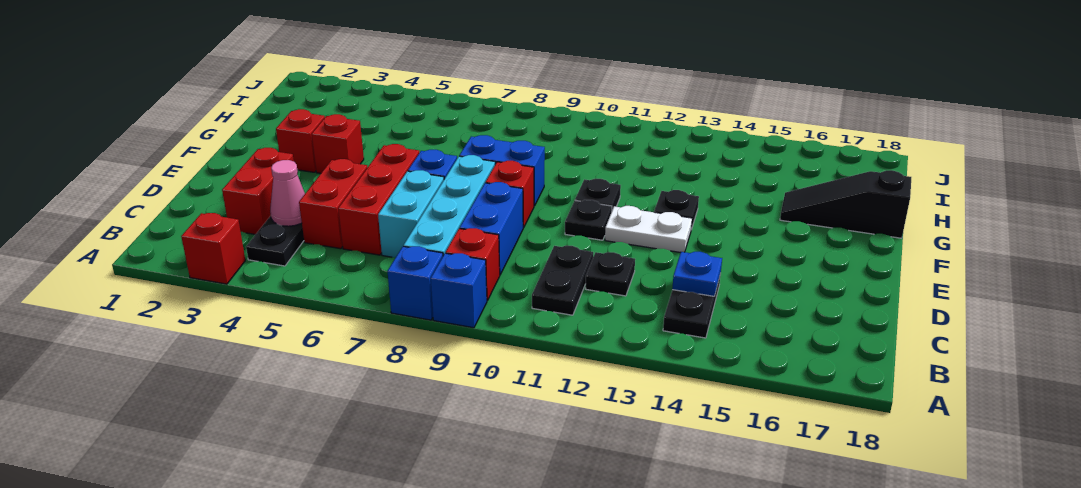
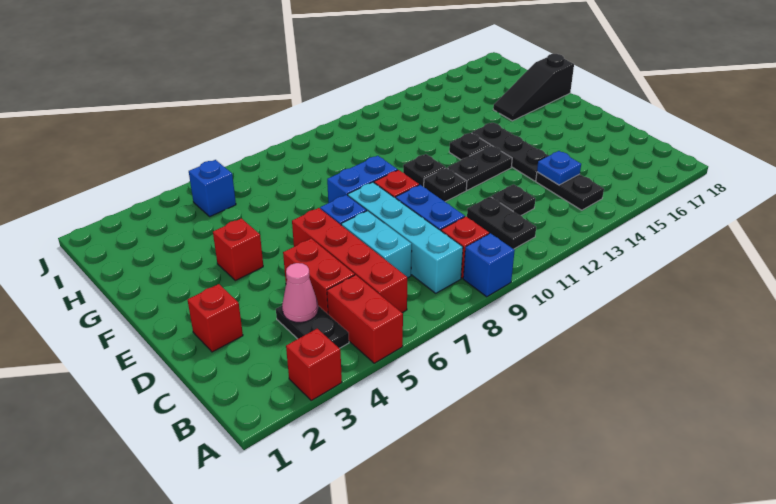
blue brick A8 level 1 -> blue brick I5 level 1
red brick C3:D3 level 1 -> red brick A5:B5 level 1
red brick C6:E6 level 1 -> red brick B6:E6 level 1
none -> black plate D14:F14 level 1
white plate E12:E13 level 1 -> black plate E12:E13 level 1
red brick F3 level 1 -> red brick D2 level 1

